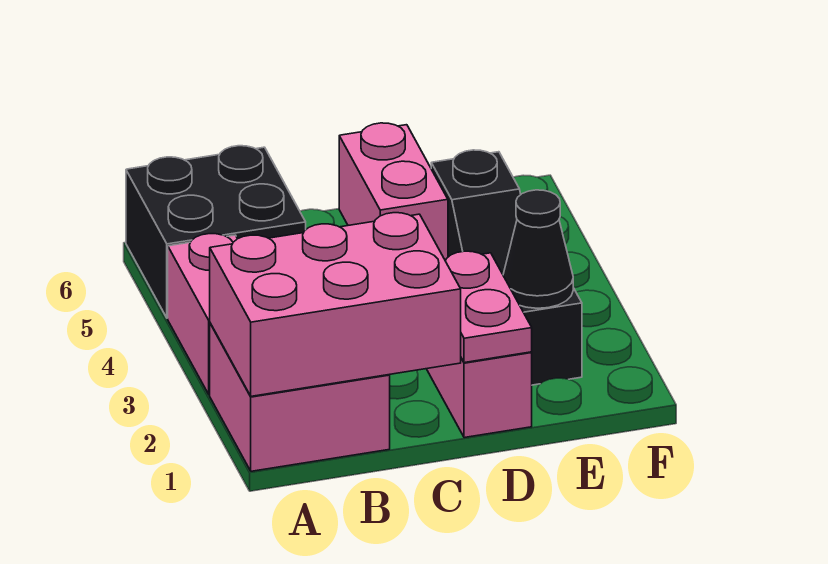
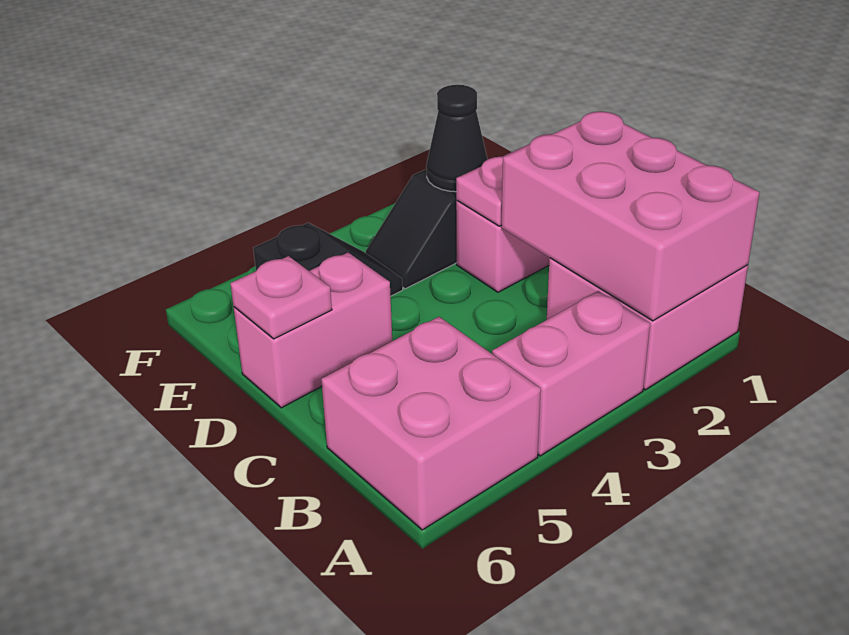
black brick A5:B6 level 1 -> pink brick A5:B6 level 1
none -> pink plate D6 level 2

